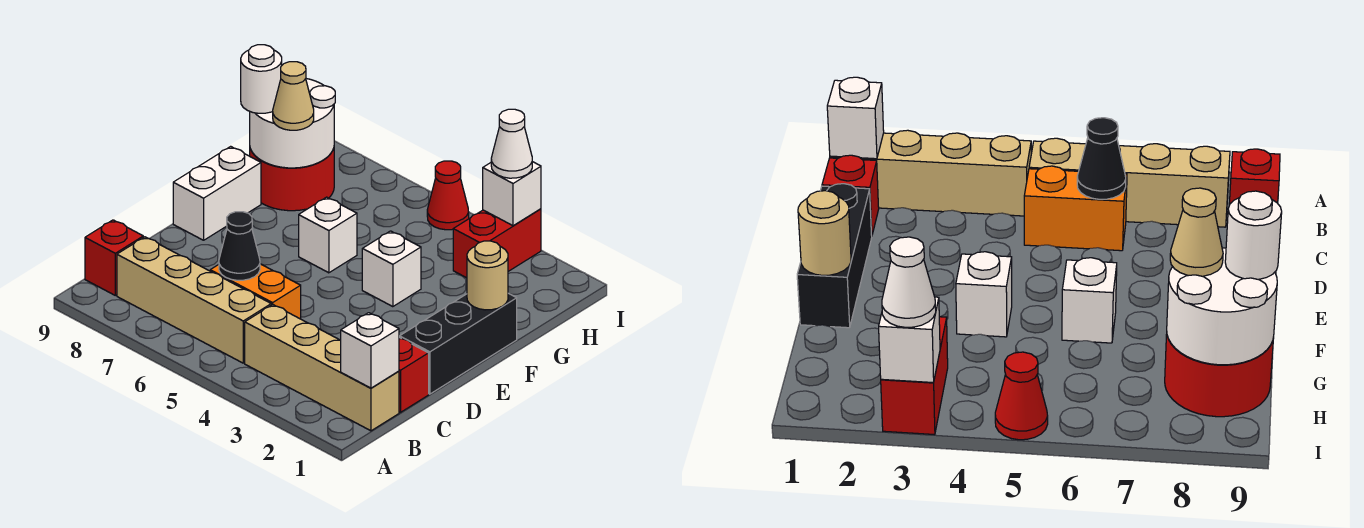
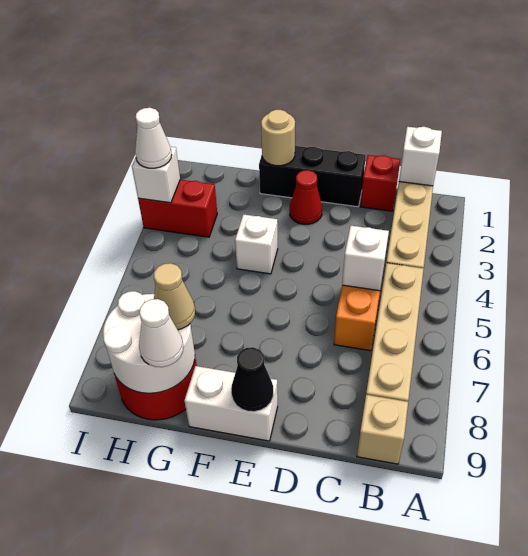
red brick B9 level 1 -> tan brick B9 level 1
black cone C6 level 2 -> black cone E9 level 2
white brick F6 level 1 -> white brick C5 level 2
white round brick G9 level 3 -> white cone G9 level 3
red cone I5 level 1 -> red cone E2 level 1

